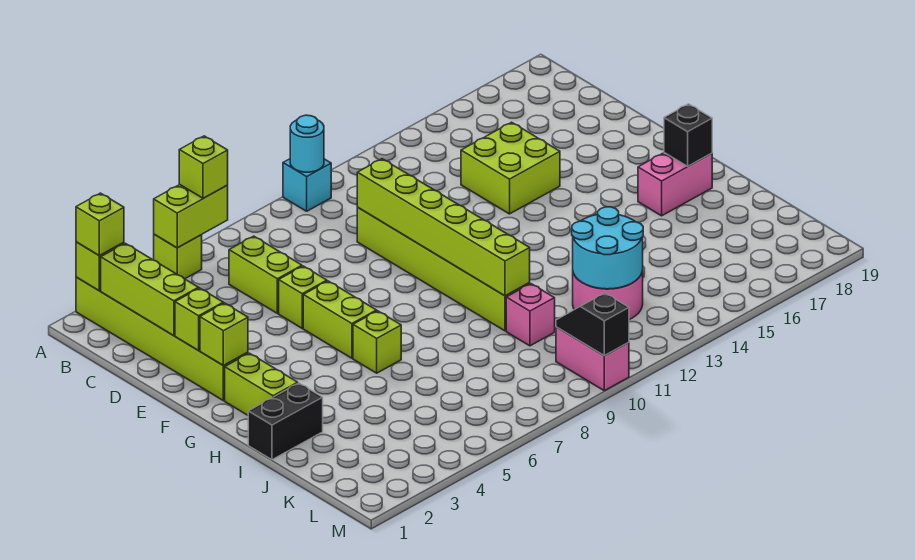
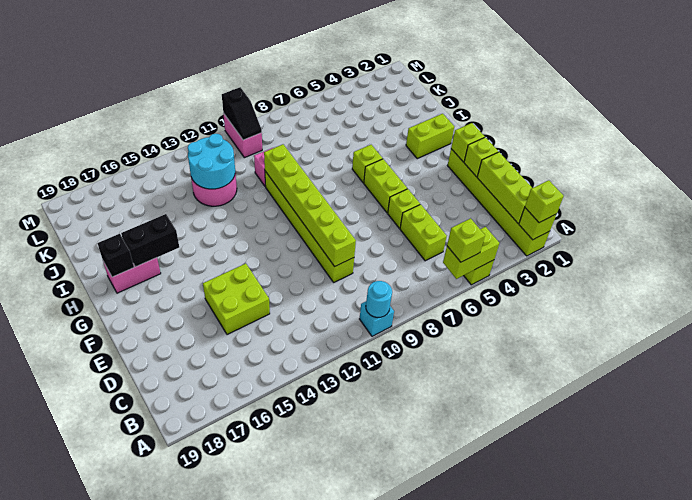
lime brick G2:H2 level 1 -> lime brick H2:H3 level 1
black brick I1:I2 level 1 -> black brick H16:H17 level 2

